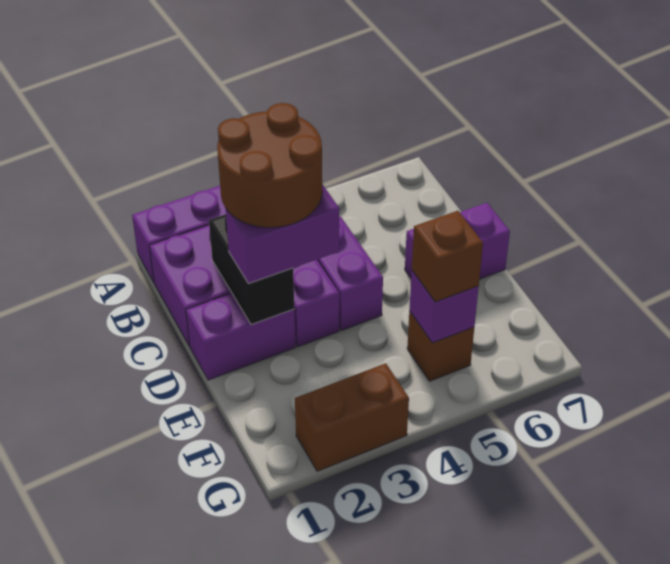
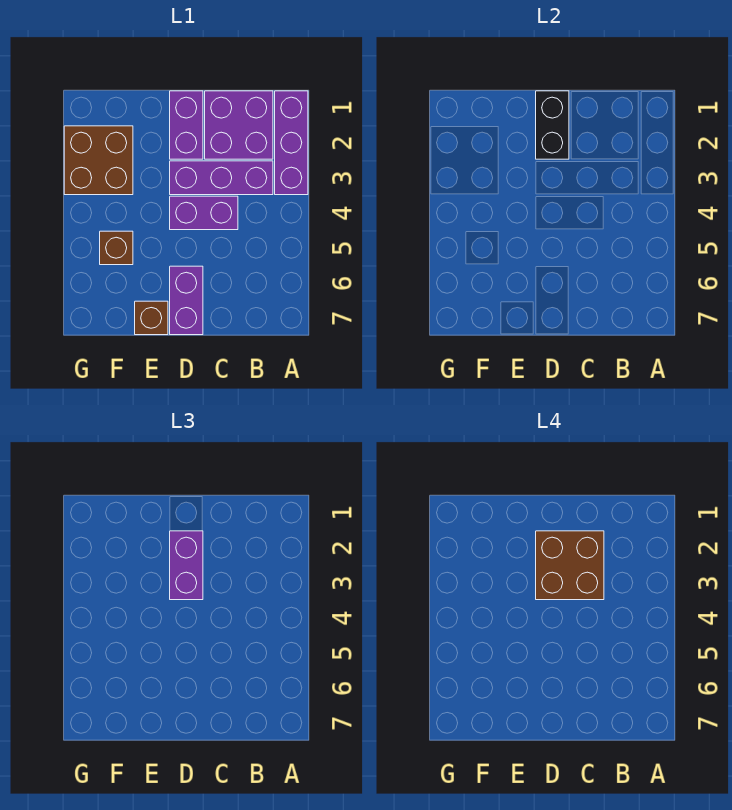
black brick C2:D2 level 2 -> black brick D1:D2 level 2
brown round brick C2:D3 level 4 -> brown brick C2:D3 level 4
purple brick F5 level 2 -> none
brown brick F5 level 3 -> brown brick E7 level 1
brown brick G2:G3 level 1 -> brown brick F2:G3 level 1

